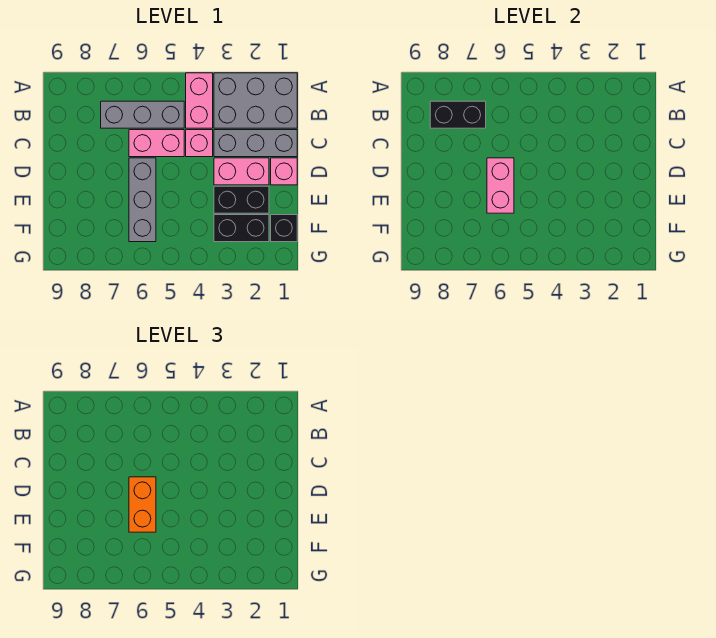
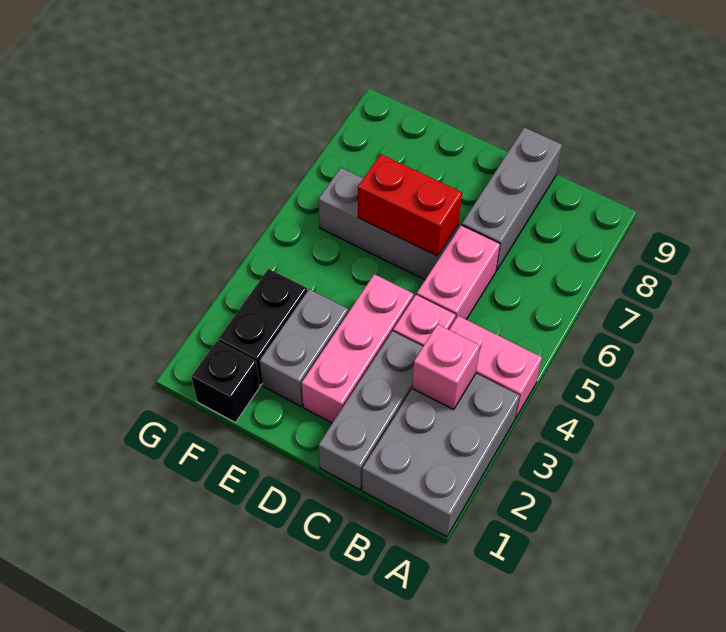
grey brick B5:B7 level 1 -> grey brick C7:C9 level 1
black brick B7:B8 level 2 -> none
pink brick D1 level 1 -> pink brick B3 level 2
pink brick D2:D3 level 1 -> pink brick D2:D4 level 1
pink brick D6:E6 level 2 -> red brick D6:E6 level 2
orange brick D6:E6 level 3 -> none
black brick E2:E3 level 1 -> grey brick E2:E3 level 1

